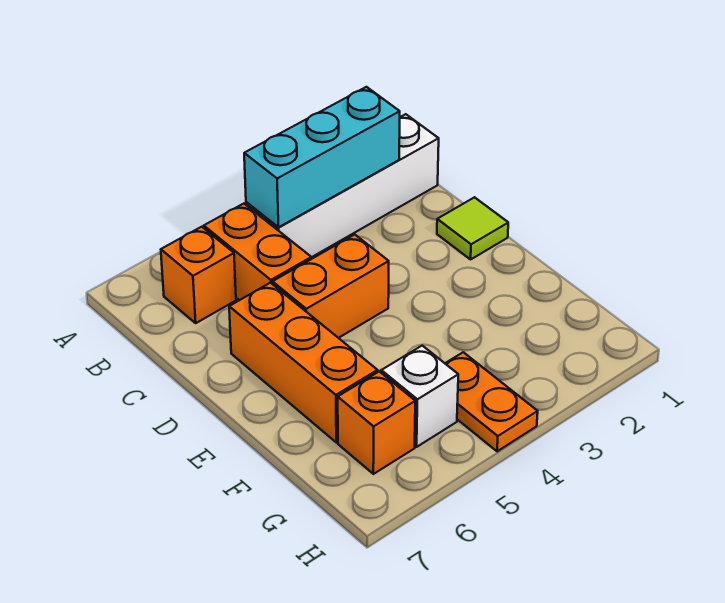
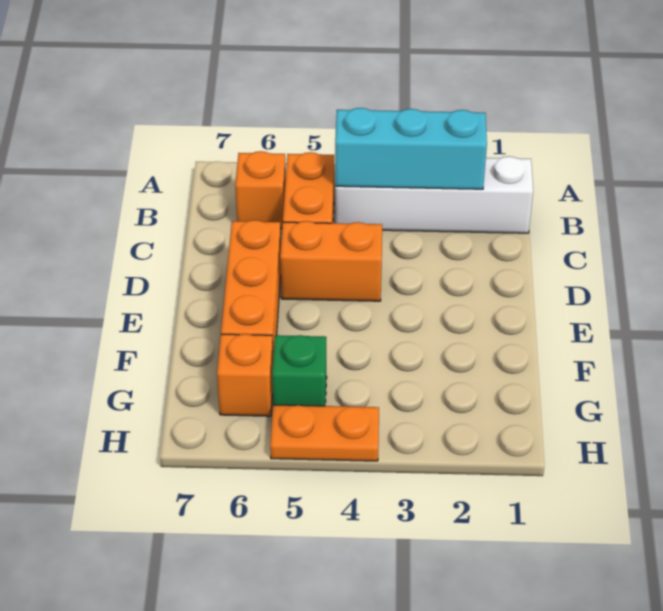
lime tile D1 level 1 -> none
orange plate G4:H4 level 1 -> orange plate H4:H5 level 1
white brick G5 level 1 -> green brick G5 level 1

